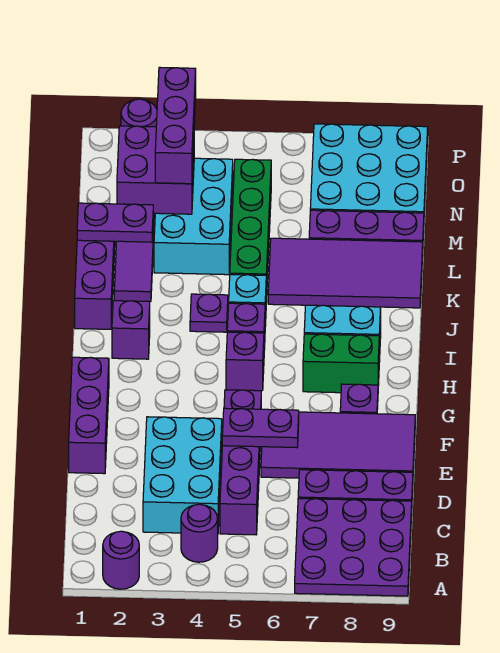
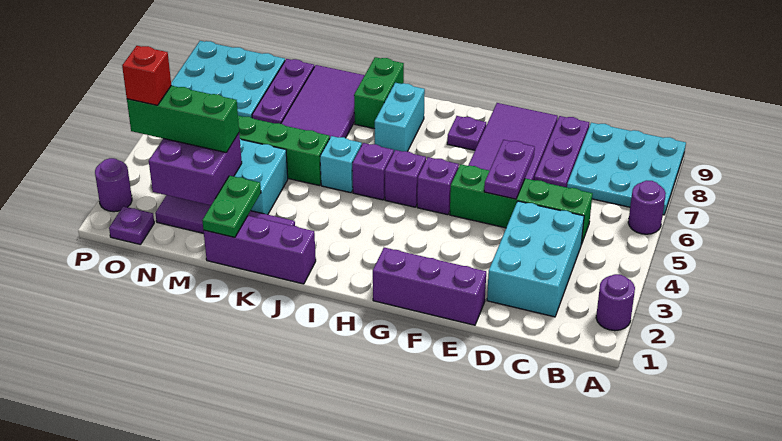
purple plate A7:C9 level 1 -> cyan plate A7:C9 level 1
purple round brick B4 level 1 -> purple round brick A6 level 1
cyan brick C3:E4 level 1 -> cyan brick C2:D4 level 1
purple brick C5:F5 level 1 -> green brick C5:F5 level 1
green brick H7:H8 level 1 -> green brick J8:J9 level 1
purple brick I2 level 1 -> purple brick G5 level 1
purple plate J4 level 1 -> purple plate O1 level 1
purple plate L1:L2 level 2 -> green plate L1:L2 level 2
purple brick M3:O3 level 3 -> green brick M3:O3 level 3
none -> red brick O3 level 4

